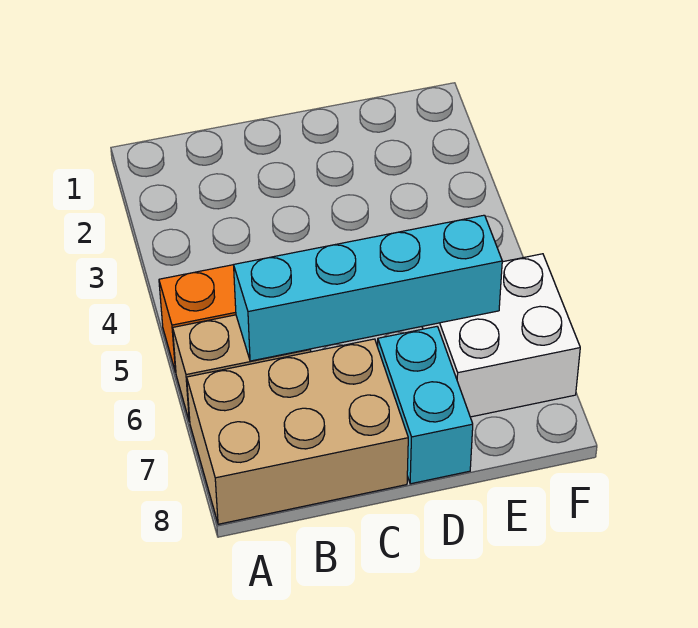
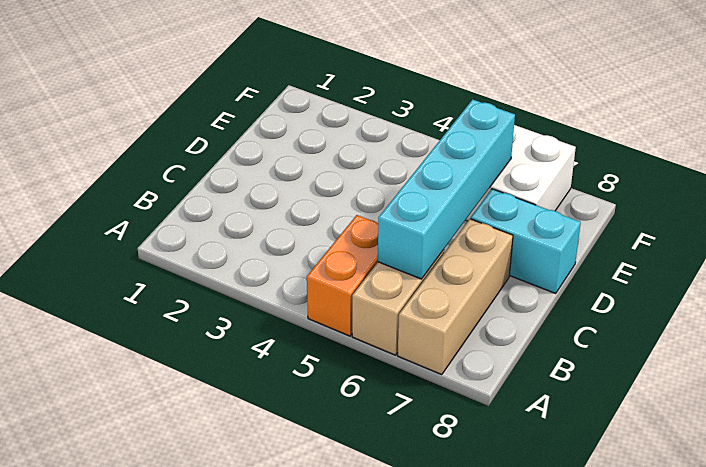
tan brick A7:C8 level 1 -> tan brick A7:C7 level 1

